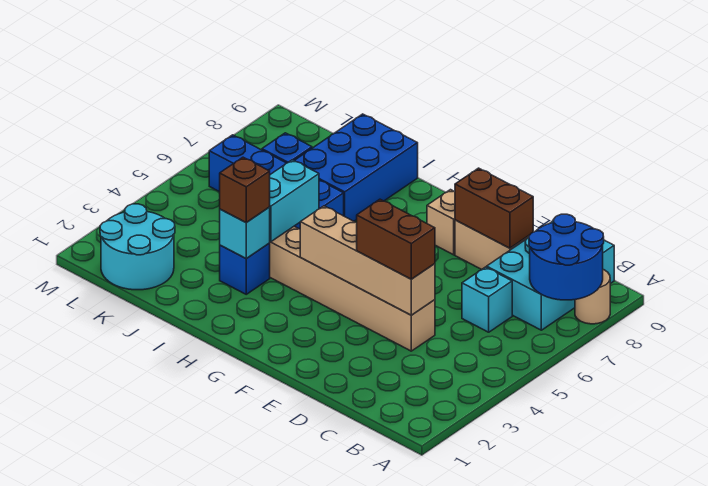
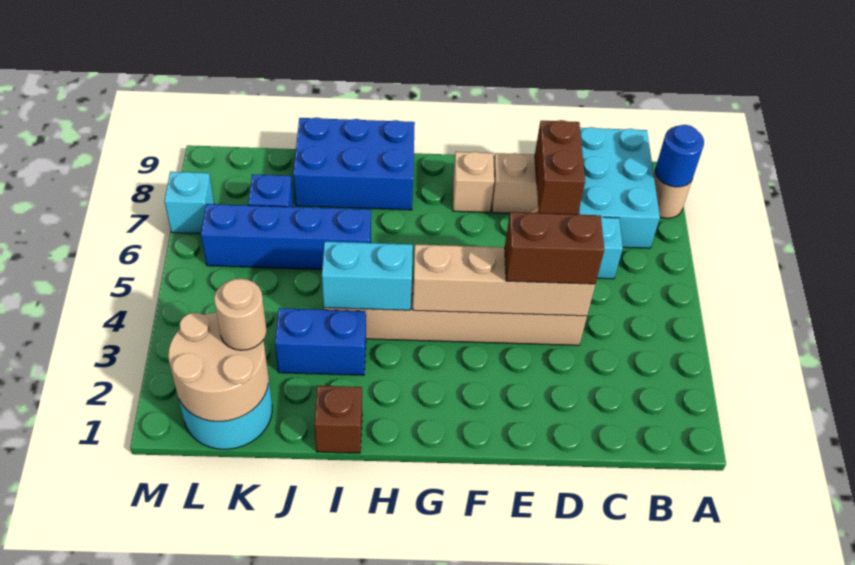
blue round brick A7:B8 level 2 -> blue round brick A8 level 2
brown brick D8:E8 level 2 -> brown brick D7:D8 level 2
blue brick I3 level 1 -> blue brick I3:J3 level 1
cyan brick I3 level 2 -> cyan brick M7 level 1
brown brick I3 level 3 -> brown brick I1 level 1
cyan brick I4:I5 level 2 -> cyan brick H4:I4 level 2
blue brick I7:J9 level 1 -> blue brick H8:J9 level 1
none -> tan round brick K1:L2 level 2
none -> tan round brick K2 level 3

